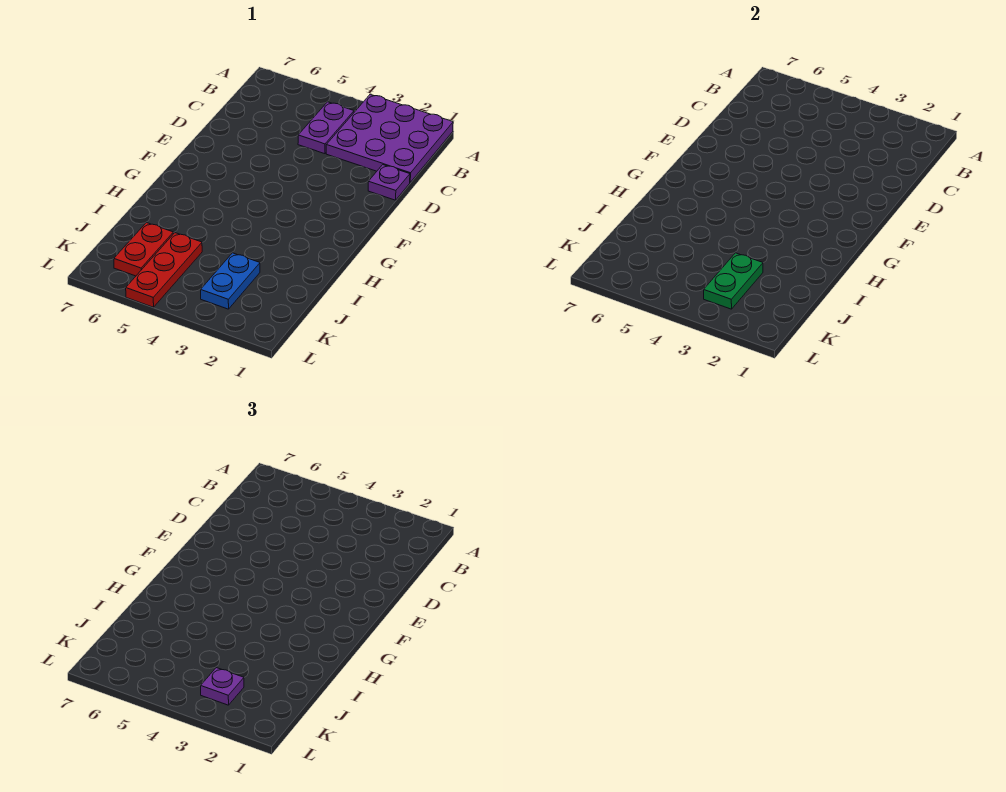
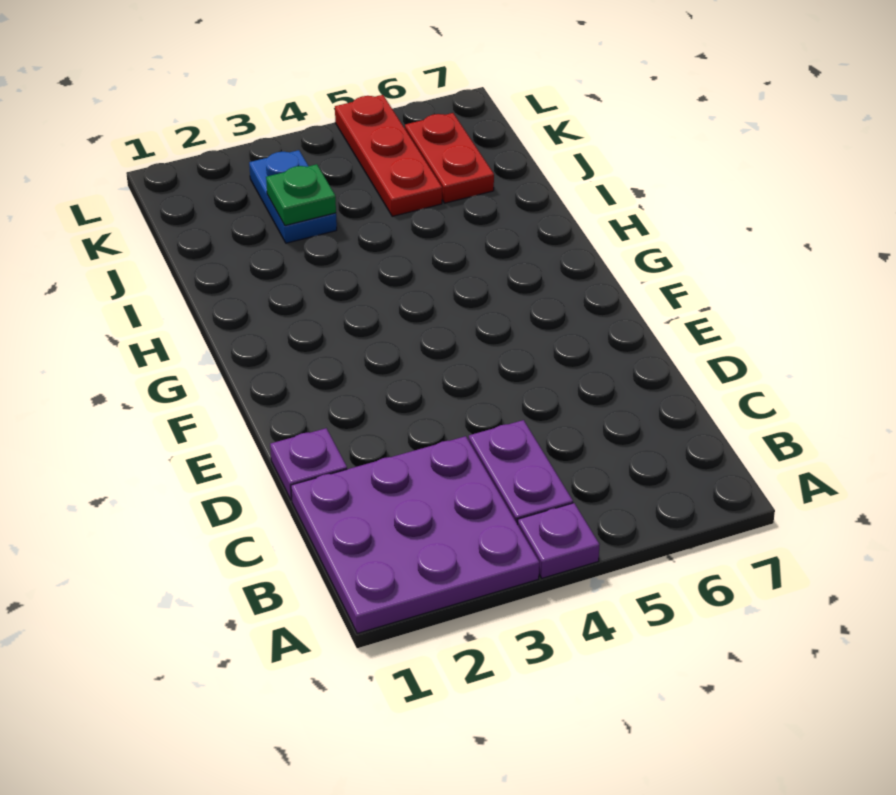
green plate J3:K3 level 2 -> green plate J3 level 2
purple plate K3 level 3 -> purple plate A4 level 1

